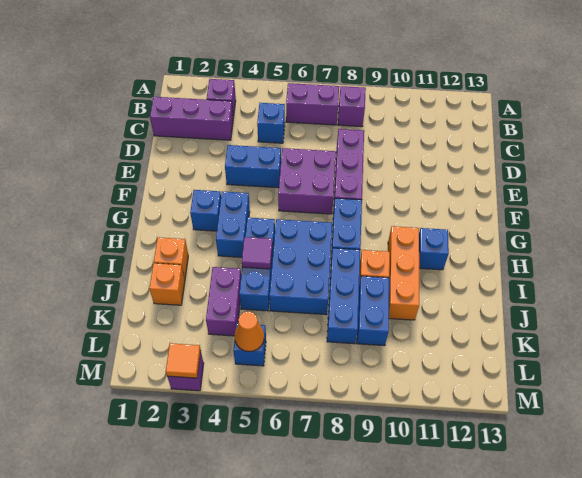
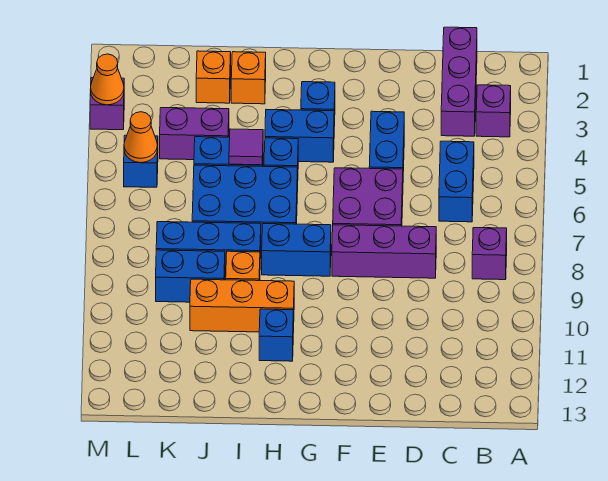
purple brick B6:B7 level 1 -> none
blue brick C5 level 1 -> blue brick C5:C6 level 1
orange tile M3 level 2 -> orange cone M3 level 2

